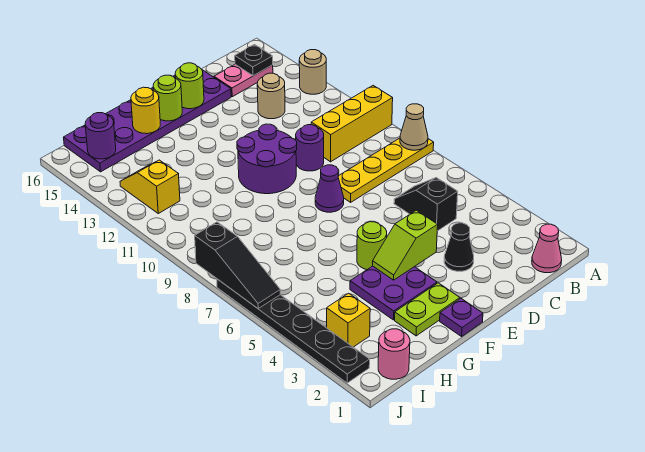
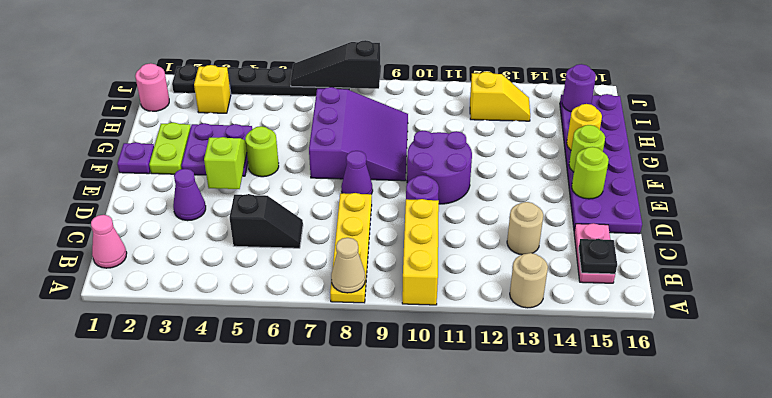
black cone D3 level 1 -> purple cone D3 level 1
none -> purple slope F7:H9 level 1 top 7

